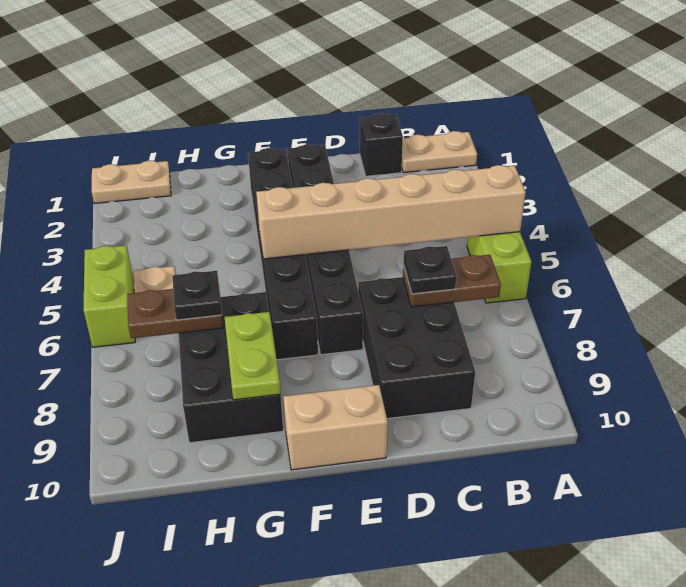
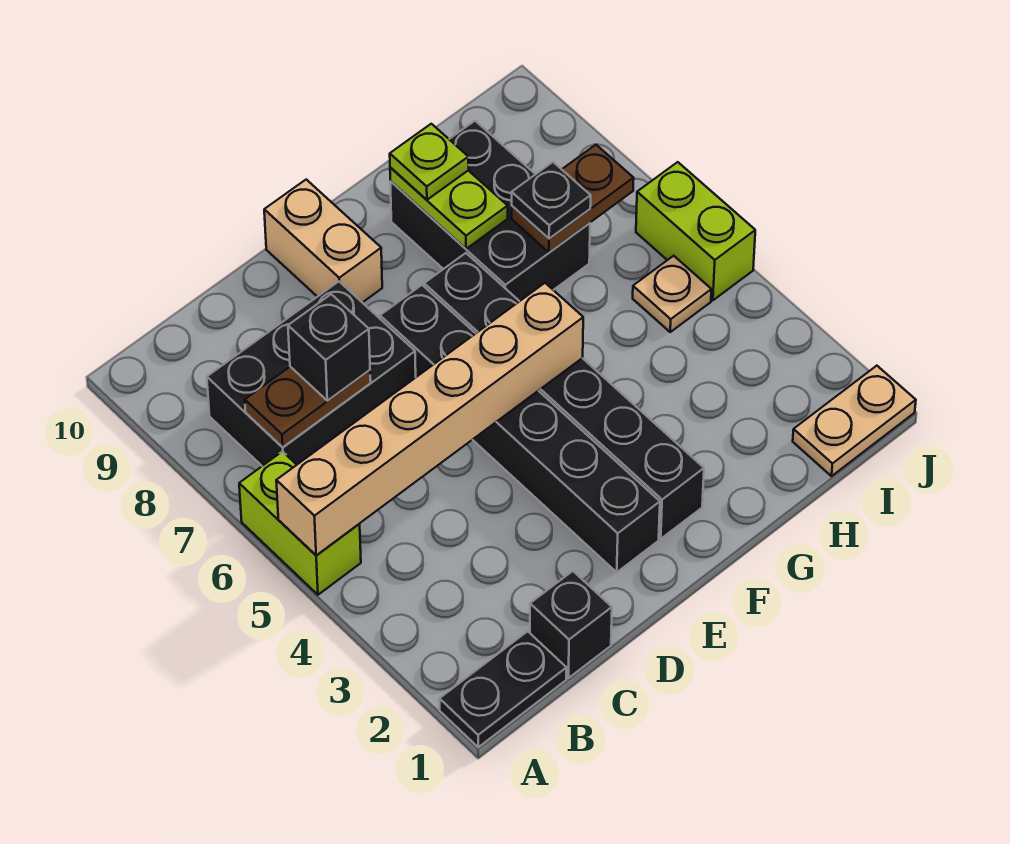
tan plate A1:B1 level 1 -> black plate A1:B1 level 1
black brick C7:D9 level 1 -> black brick B7:D8 level 1
black plate C7 level 3 -> black brick C7 level 3
tan brick E10:F10 level 1 -> tan brick E9:E10 level 1
none -> lime plate G9 level 3

